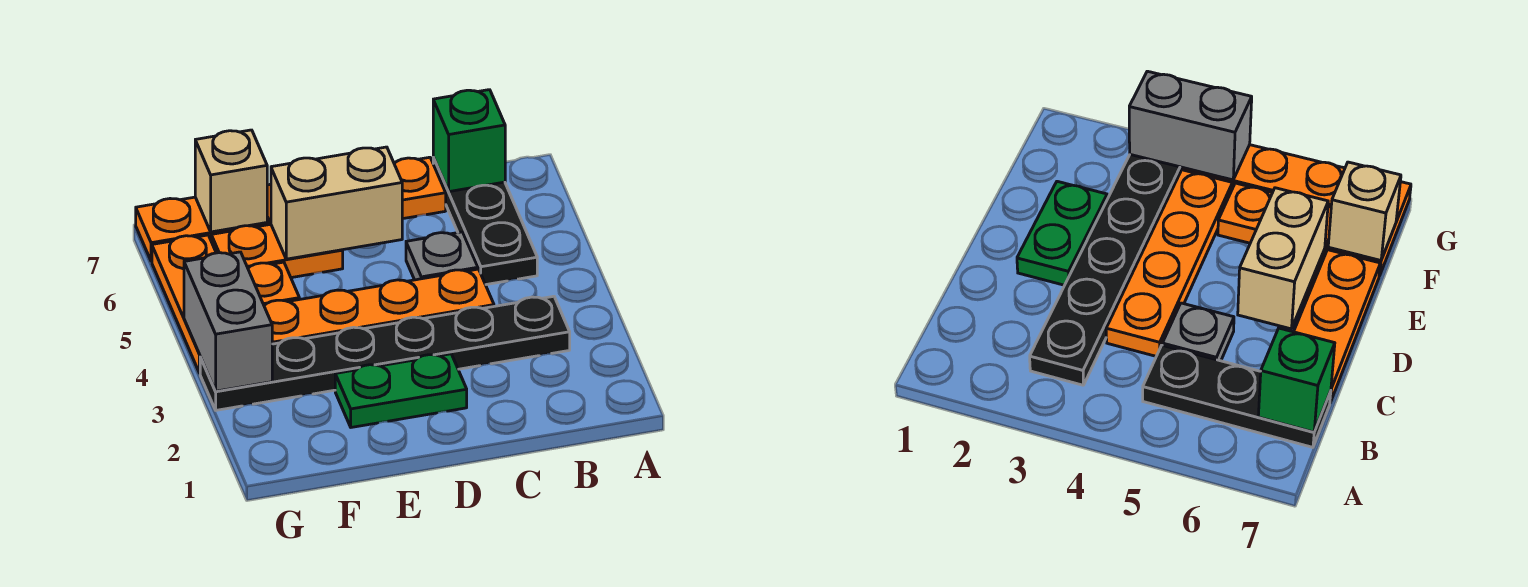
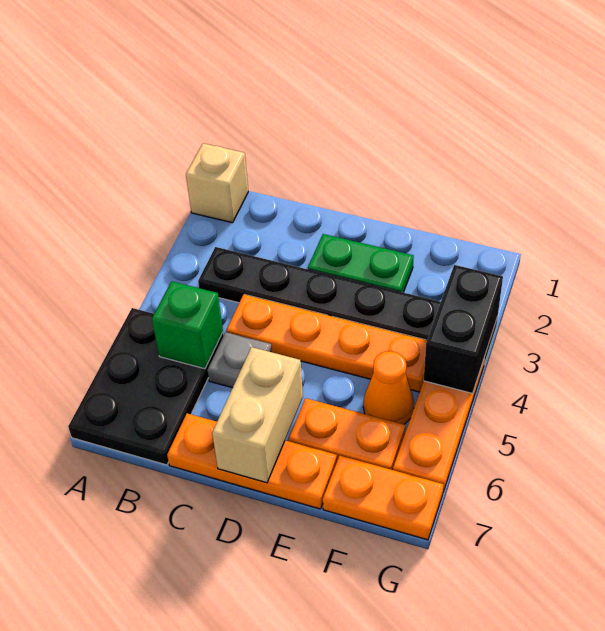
black plate B5:B7 level 1 -> black plate A5:B7 level 1
green brick B7 level 2 -> green brick B5 level 2
tan brick D6:E6 level 2 -> tan brick D6:D7 level 2
orange plate F5 level 1 -> orange cone F5 level 1
tan brick F7 level 2 -> tan brick A1 level 1
grey brick G3:G4 level 2 -> black brick G3:G4 level 2

